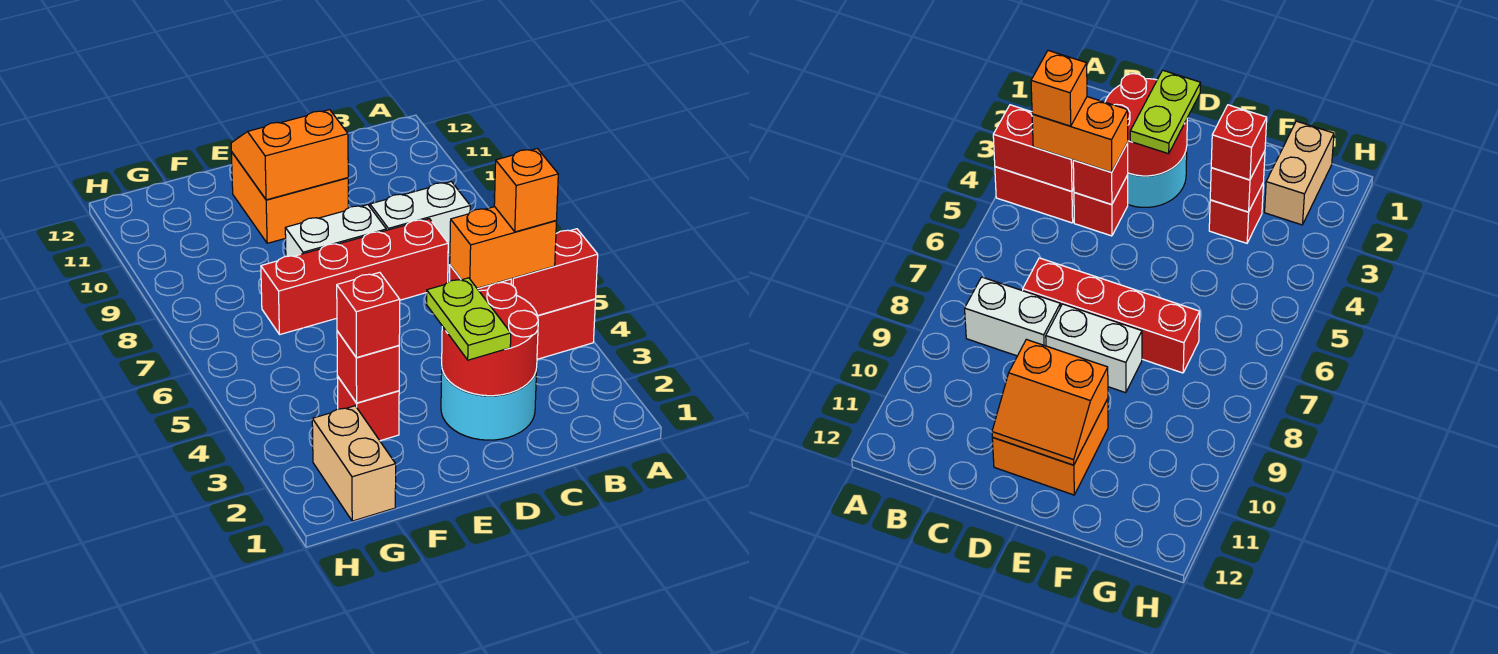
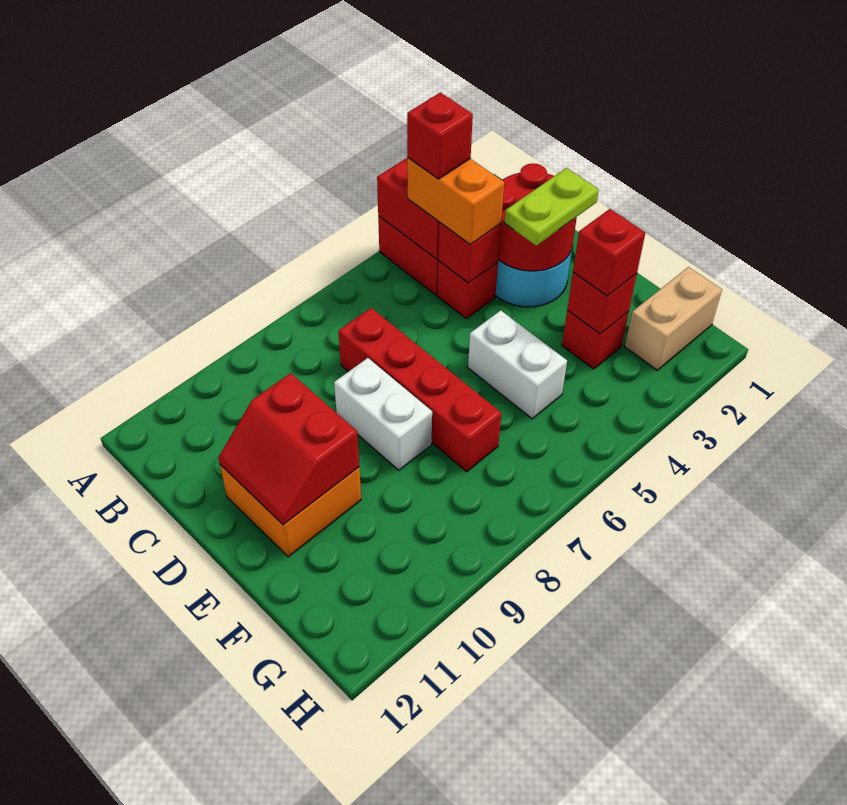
orange brick B4 level 4 -> red brick B4 level 4
white brick B8:C8 level 1 -> white brick E5:F5 level 1
orange slope D10:E11 level 2 top 10 -> red slope D10:E11 level 2 top 10

